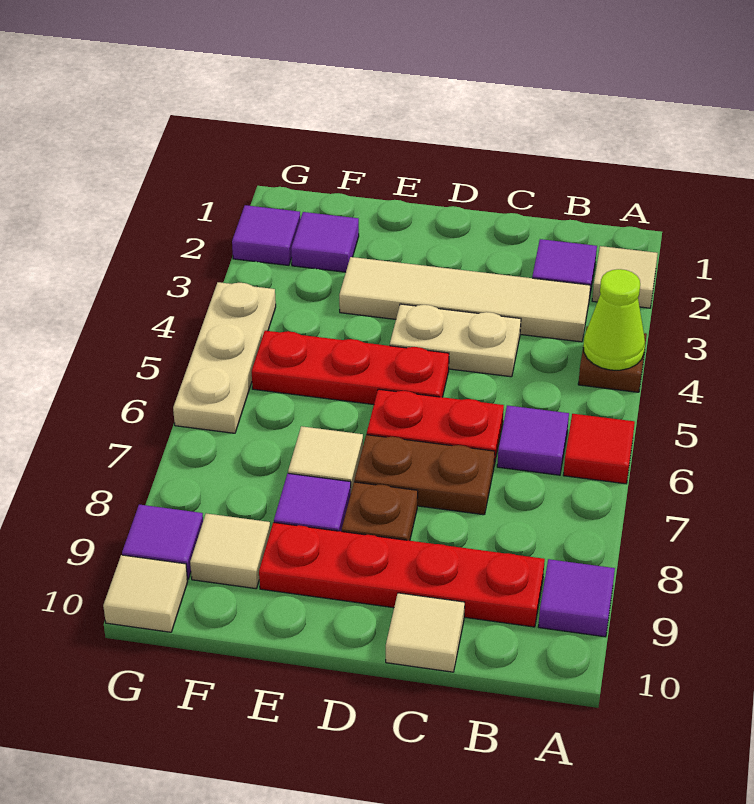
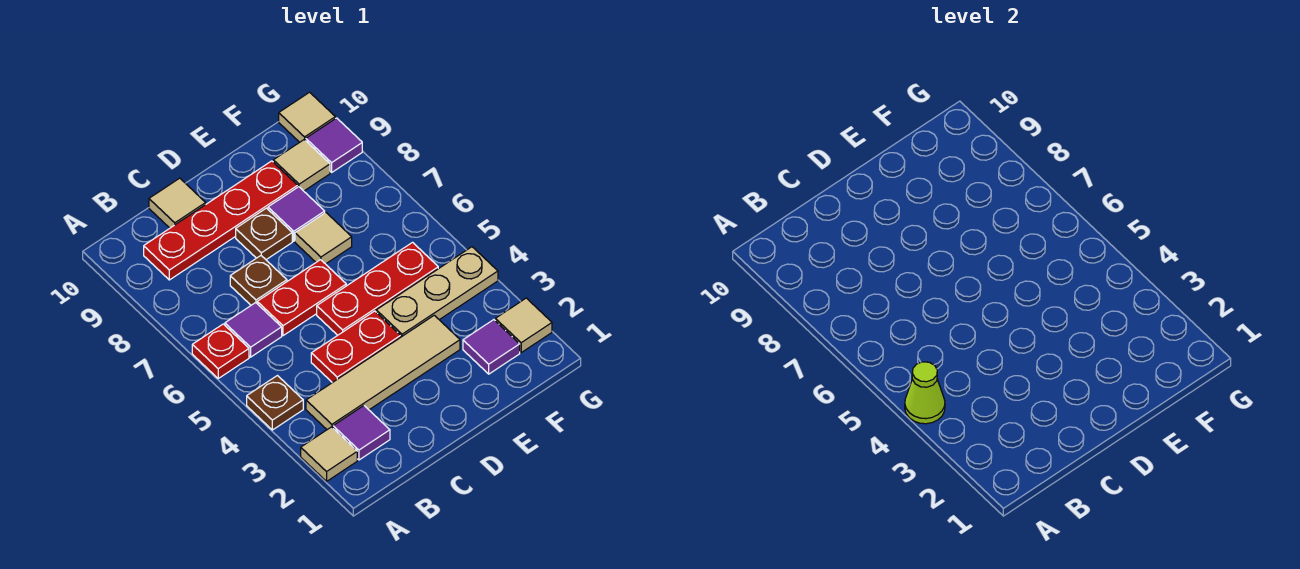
red tile A6 level 1 -> red plate A6 level 1
purple tile A9 level 1 -> none
tan plate C4:D4 level 1 -> red plate C4:D4 level 1
brown plate C7:D7 level 1 -> brown plate C7 level 1
purple tile G2 level 1 -> tan tile G2 level 1
tan plate G4:G6 level 1 -> tan plate E4:G4 level 1

